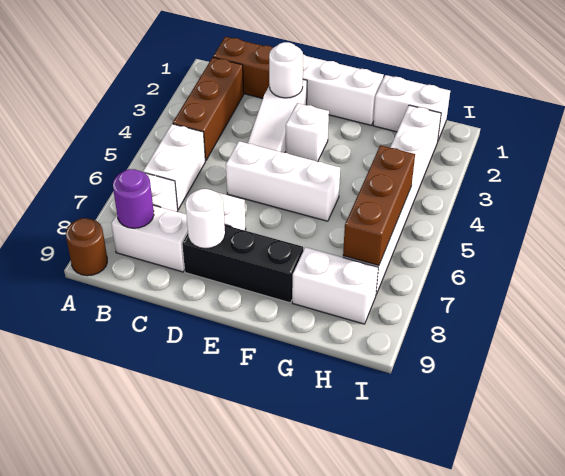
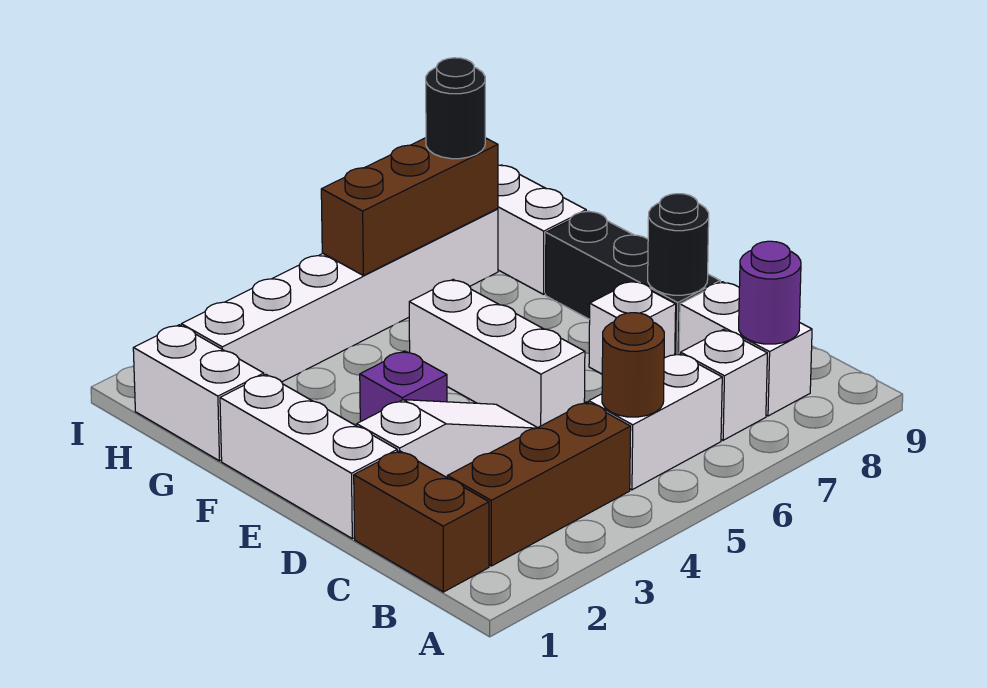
brown round brick A9 level 1 -> brown round brick B5 level 2
white round brick D2 level 2 -> none
white round brick D8 level 2 -> black round brick D8 level 2
white brick E3 level 1 -> purple brick E3 level 1
none -> black round brick H7 level 3

